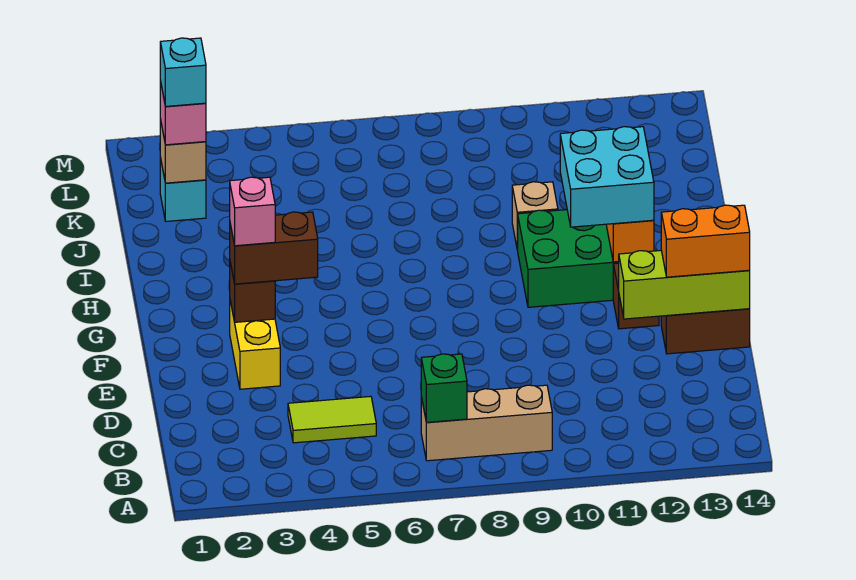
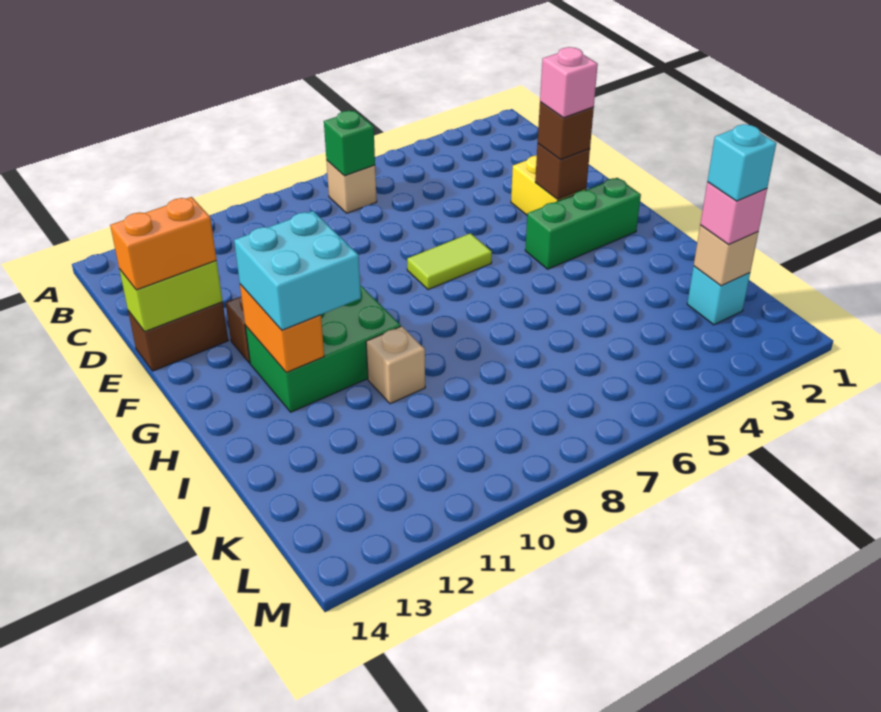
tan brick B7:B9 level 1 -> tan brick B7 level 1
lime tile C4:C5 level 1 -> lime tile F6:F7 level 1
lime brick E12:E14 level 2 -> lime brick E13:E14 level 2
brown brick F3:F4 level 3 -> brown brick F3 level 3
none -> green brick G2:G4 level 1

